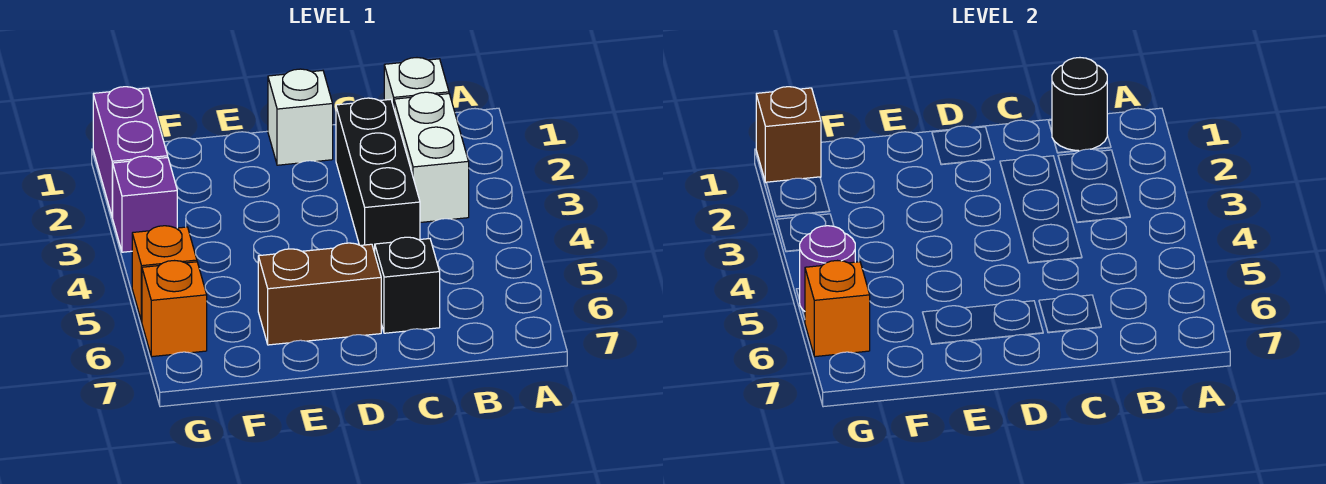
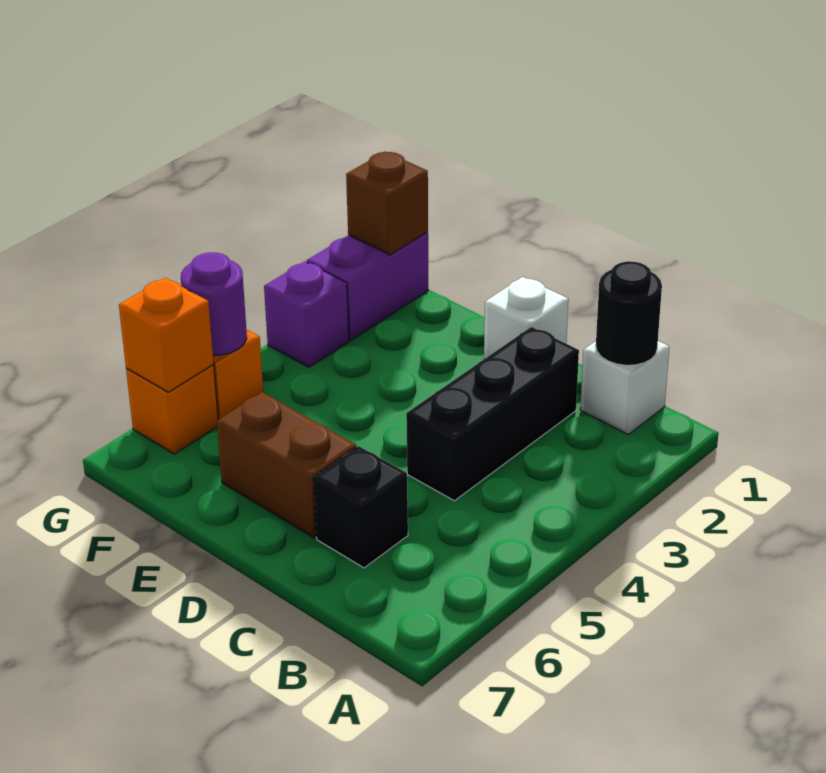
white brick B2:B3 level 1 -> none

